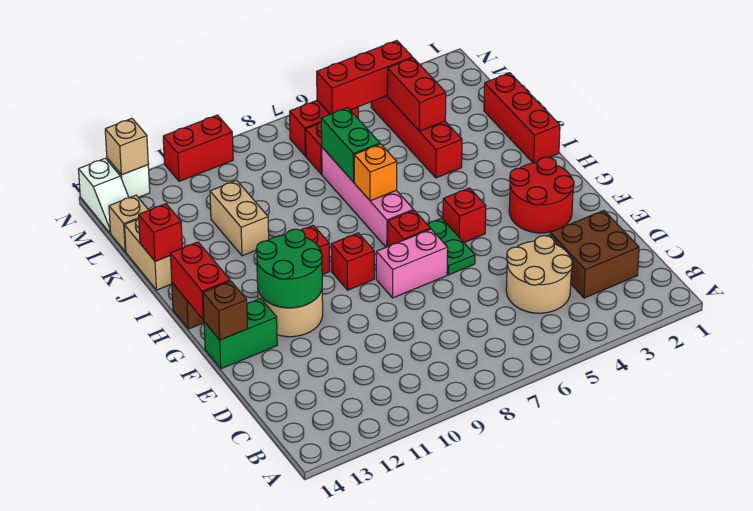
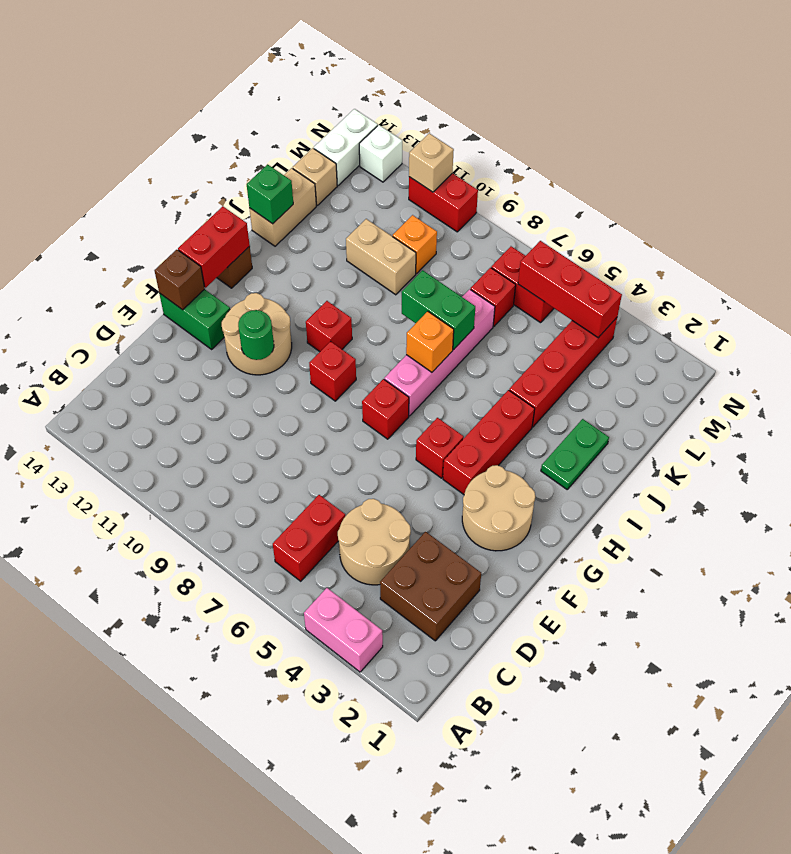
red round brick F2:G3 level 1 -> tan round brick F2:G3 level 1
green plate F6:G6 level 1 -> green plate I2:J2 level 1
pink brick F7:F8 level 1 -> pink brick A3:A4 level 1
green round brick F11:G12 level 2 -> green round brick F11 level 2
red brick I1:K1 level 1 -> red brick G4:I4 level 1
green brick J7:K7 level 2 -> green brick J7:J8 level 2
tan brick J11:K11 level 1 -> tan brick K10:K11 level 1
red brick J14 level 2 -> green brick J14 level 2
red brick K4:L4 level 2 -> red brick B6:C6 level 1
none -> orange brick L10 level 1
white slope M14:N14 level 1 top N -> white brick M14:N14 level 1
tan brick N13 level 2 -> tan brick N11 level 2

